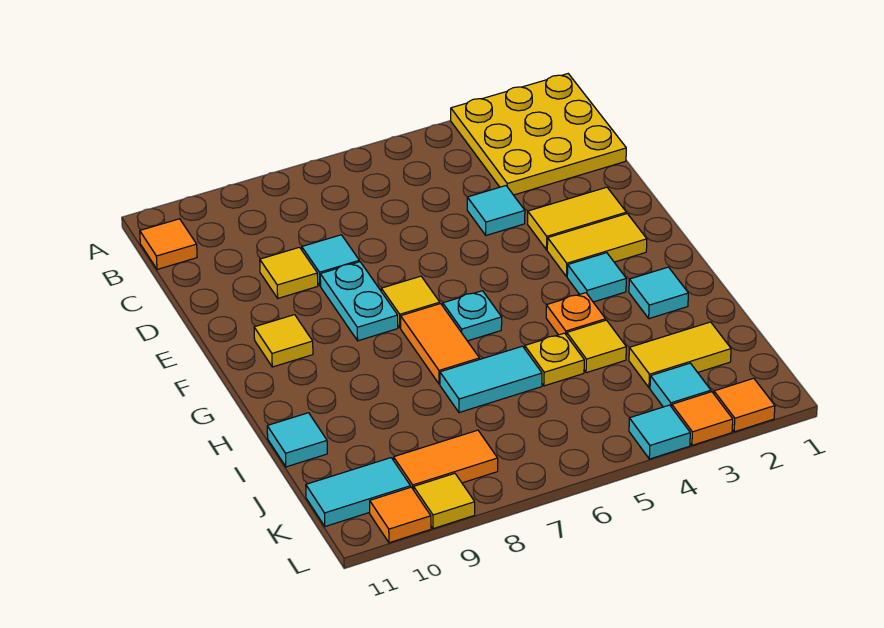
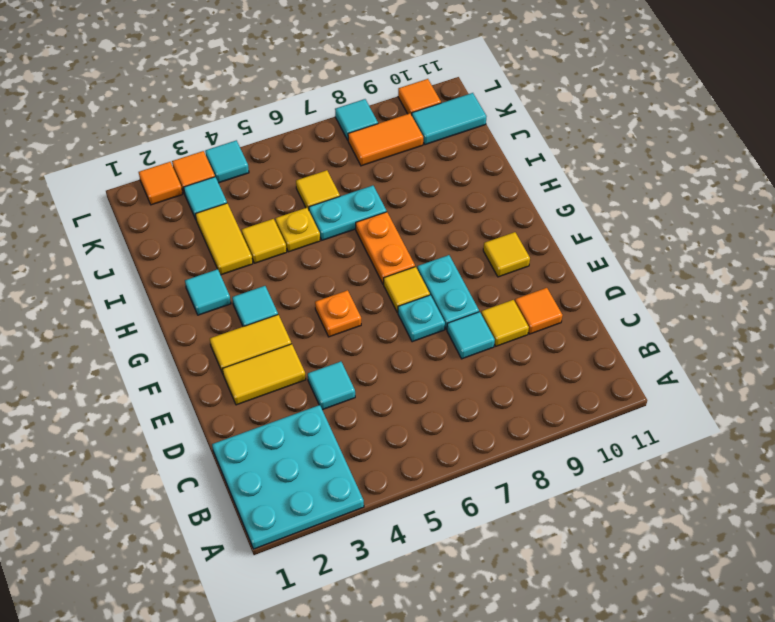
yellow plate A1:C3 level 1 -> cyan plate A1:C3 level 1
orange tile B11 level 1 -> orange tile D10 level 1
cyan plate G6 level 1 -> cyan plate E7 level 1
orange tile G7:H7 level 1 -> orange plate G7:H7 level 1
orange plate H4 level 1 -> orange plate F5 level 1
cyan tile I6:I7 level 1 -> cyan plate I6:I7 level 1
cyan tile I11 level 1 -> cyan tile L8 level 1
yellow tile J2:J3 level 1 -> yellow tile I3:J3 level 1
yellow tile L9 level 1 -> yellow tile J6 level 1

